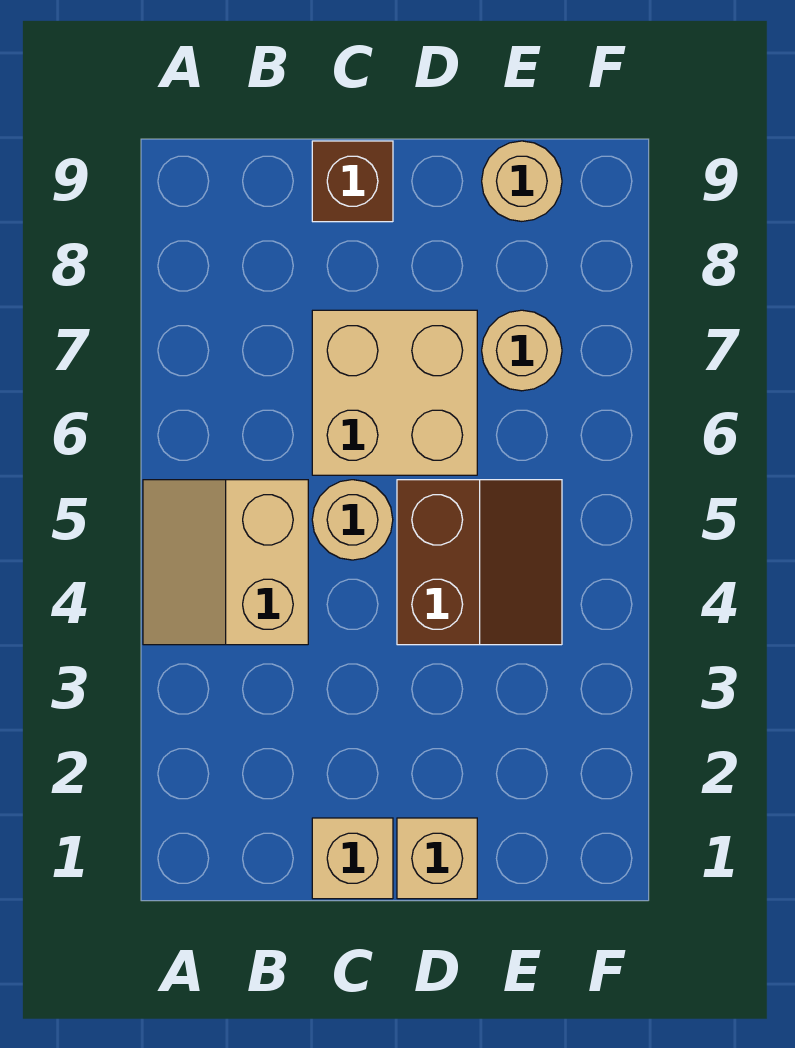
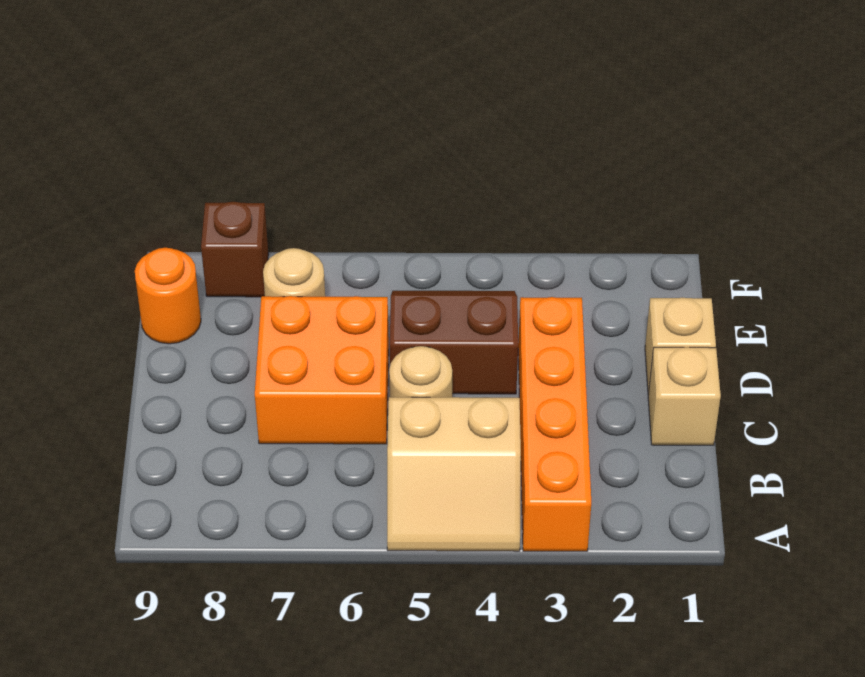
none -> orange brick A3:D3 level 1
tan brick C6:D7 level 1 -> orange brick C6:D7 level 1
brown brick C9 level 1 -> brown brick F8 level 1
tan round brick E9 level 1 -> orange round brick E9 level 1

